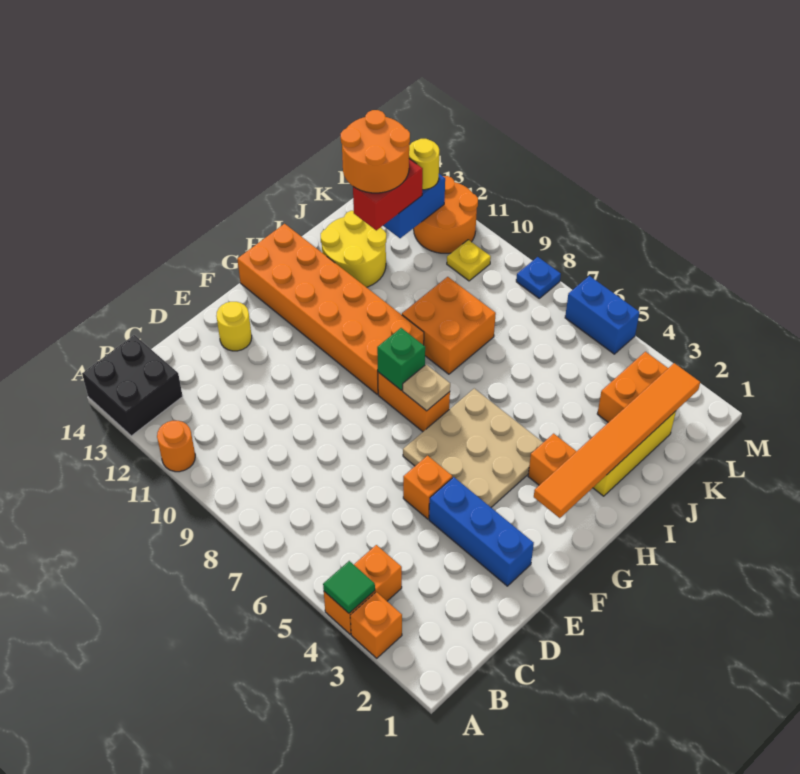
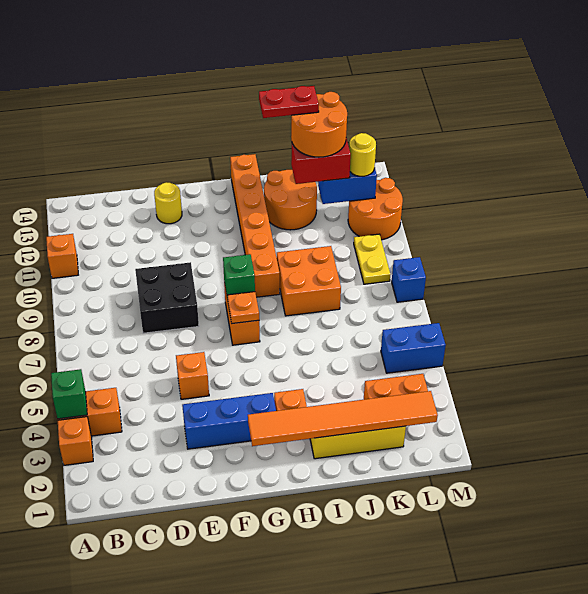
green tile A4 level 2 -> green brick A4 level 2
orange round brick A11 level 1 -> orange brick A11 level 1
black brick A13:B14 level 1 -> black brick D8:E9 level 1
blue brick E2:E4 level 1 -> blue brick E3:G3 level 1
tan plate F4:H6 level 1 -> none
tan plate G7 level 2 -> orange plate G7 level 2
orange brick G9:H14 level 1 -> orange brick H9:H14 level 1
yellow round brick I12:J13 level 1 -> orange round brick I12:J13 level 1
none -> red plate I13:J13 level 5
yellow plate L10 level 1 -> yellow plate L9:L10 level 1
blue brick M5:M6 level 1 -> blue brick L5:M5 level 1
blue plate M8 level 1 -> blue brick M8 level 1

